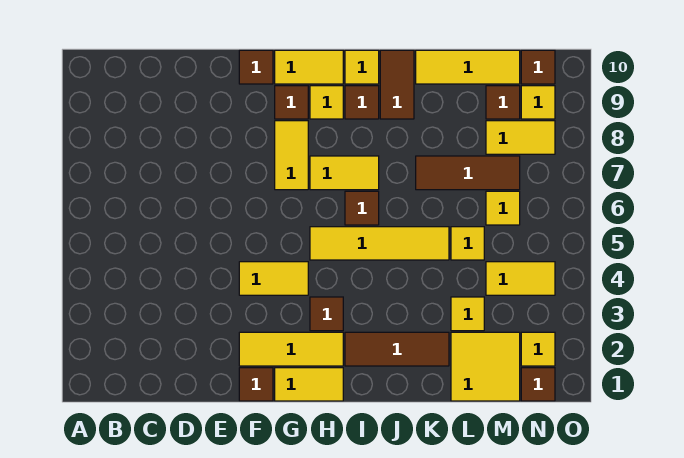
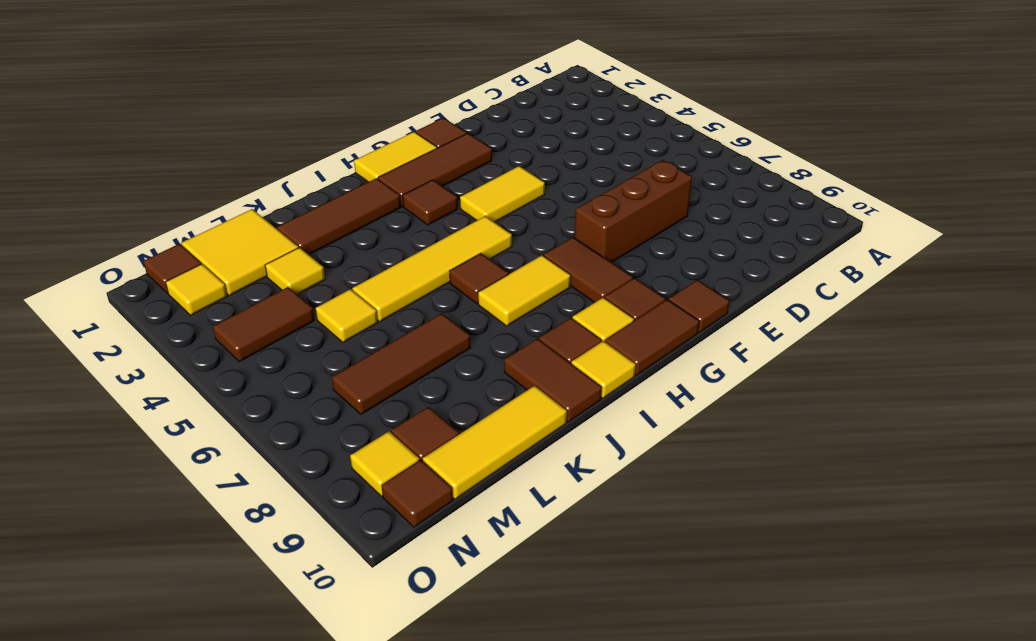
none -> brown brick D7:F7 level 1
yellow tile F2:H2 level 1 -> brown tile F2:H2 level 1
yellow tile G7:G8 level 1 -> brown tile G7:G8 level 1
yellow tile G10:H10 level 1 -> brown tile G10:H10 level 1
yellow tile M4:N4 level 1 -> brown tile M4:N4 level 1
yellow tile M6 level 1 -> none
yellow tile M8:N8 level 1 -> none

